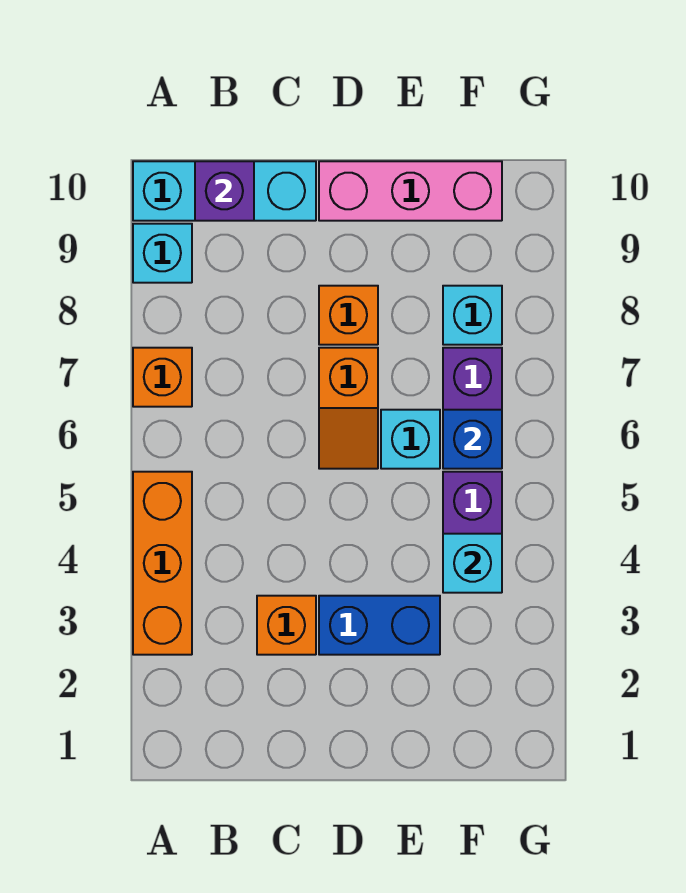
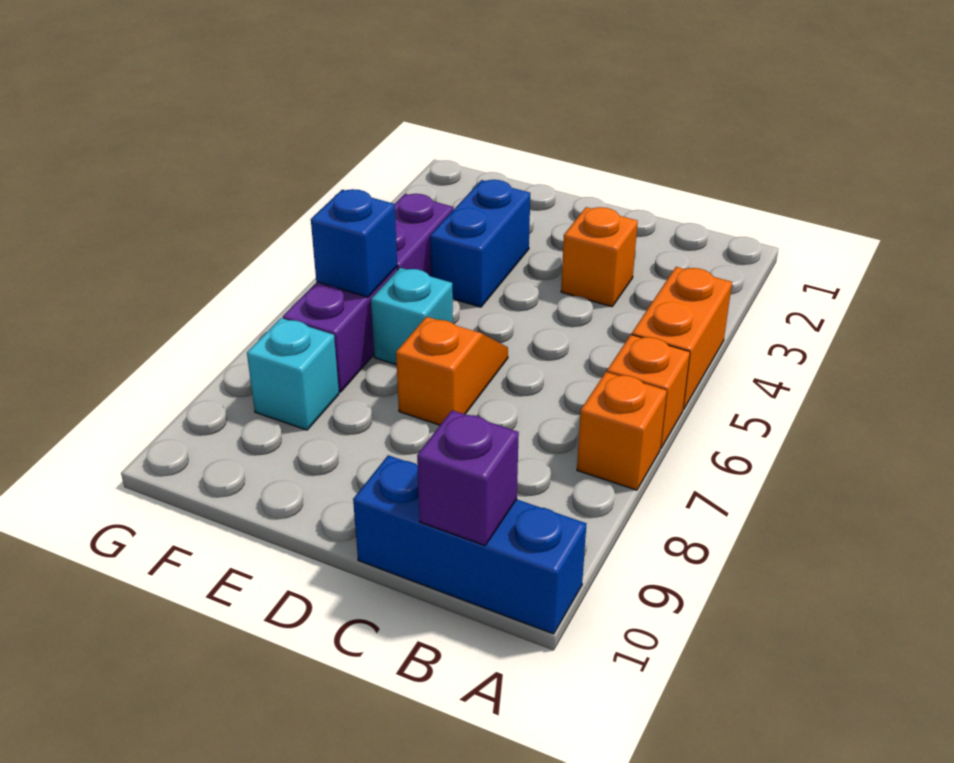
orange brick A3:A5 level 1 -> orange brick A4:A5 level 1
cyan brick A9 level 1 -> none
cyan brick A10:C10 level 1 -> blue brick A10:C10 level 1
blue brick D3:E3 level 1 -> blue brick E3:E4 level 1
orange brick D8 level 1 -> orange brick A6 level 1
pink brick D10:F10 level 1 -> none
cyan brick F4 level 2 -> none

